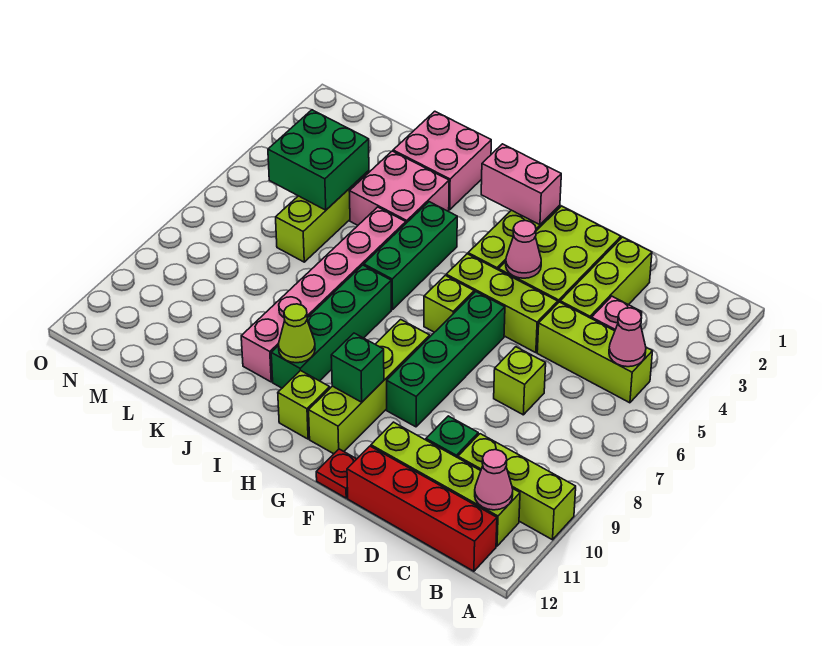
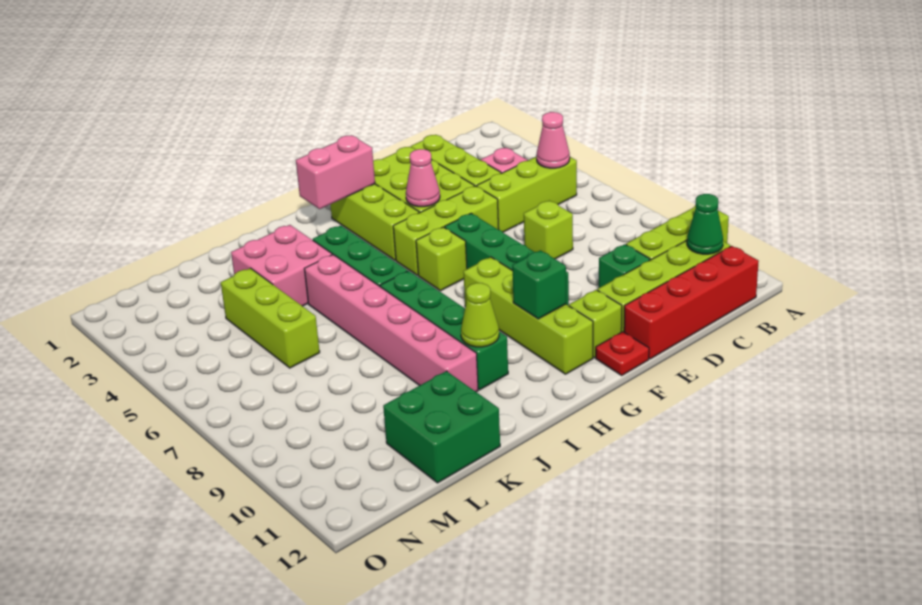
pink cone B11 level 2 -> green cone B11 level 2
lime brick H11 level 1 -> lime brick F11 level 1
pink brick J1:K2 level 1 -> none
green brick L4:M5 level 2 -> green brick K11:L12 level 1

